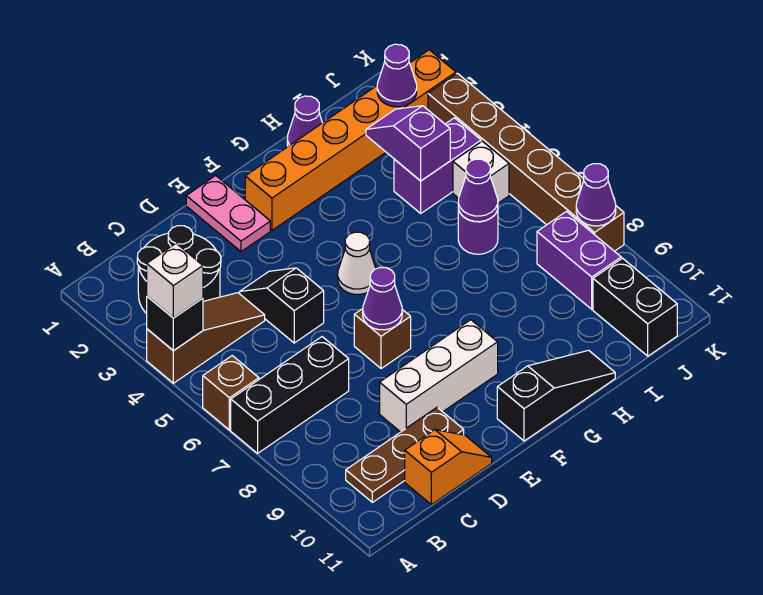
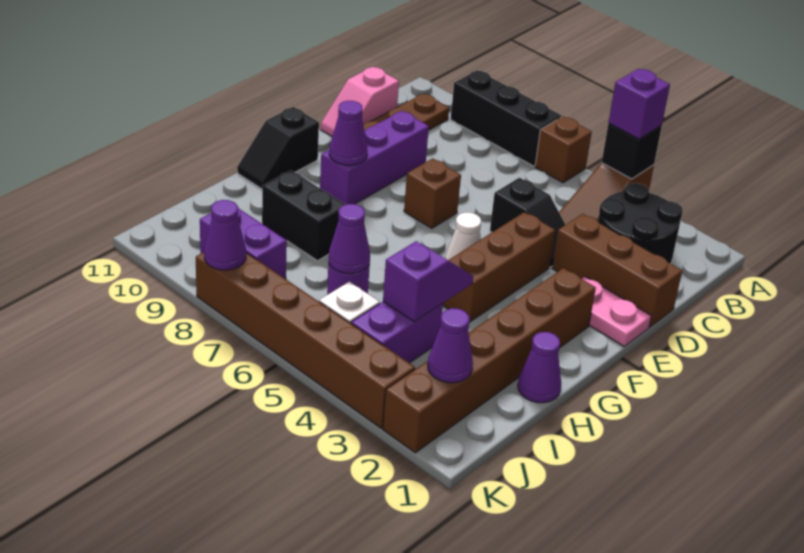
white brick A4 level 3 -> purple brick A4 level 3
black brick A7:C7 level 1 -> black brick A7:A9 level 1
orange slope C11:D11 level 1 top C -> pink slope C11:D11 level 1 top C
none -> brown brick D1:D3 level 1
white brick D9:F9 level 1 -> purple brick D9:F9 level 1
none -> brown brick E4:G4 level 1
purple cone E7 level 2 -> purple cone F9 level 2
orange brick F2:K2 level 1 -> brown brick F2:K2 level 1
black slope F11:H11 level 1 top F -> black slope F11:G11 level 1 top F
purple slope I3:I4 level 2 top 4 -> purple slope H4:I4 level 2 top I
black brick J10:J11 level 1 -> black brick H8:H9 level 1

